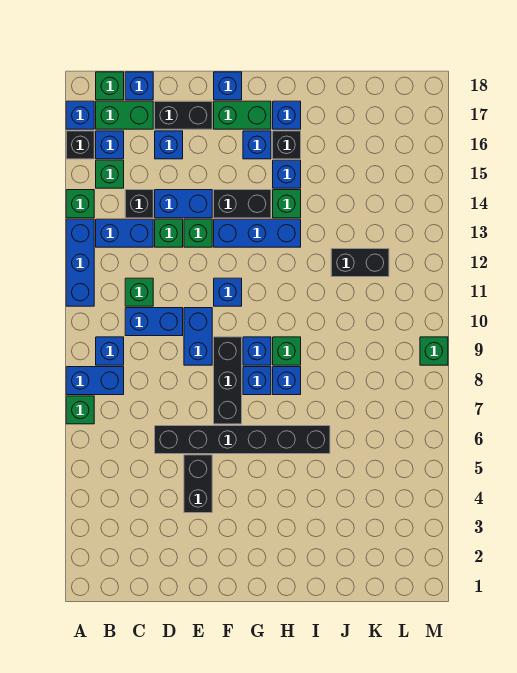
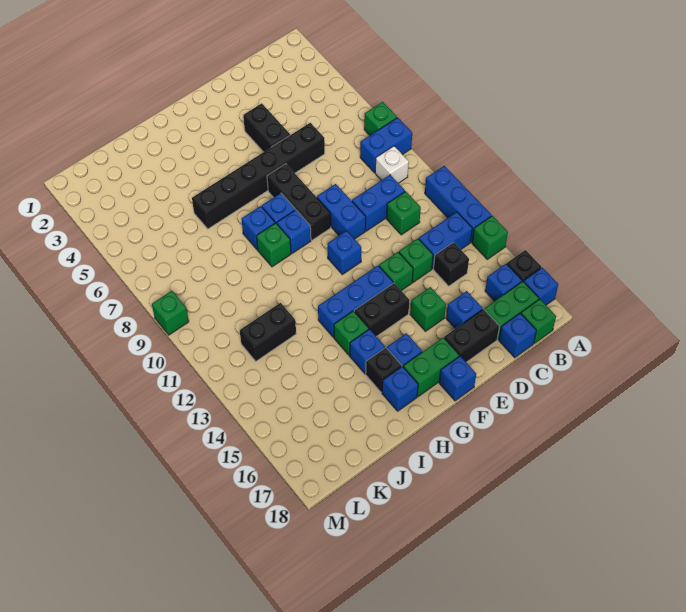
blue brick B9 level 1 -> white brick B9 level 1
green brick B15 level 1 -> green brick E15 level 1
blue brick D14:E14 level 1 -> none

